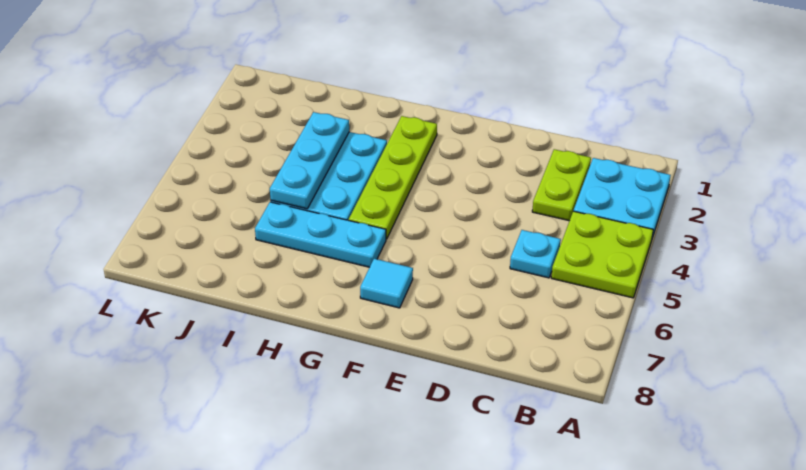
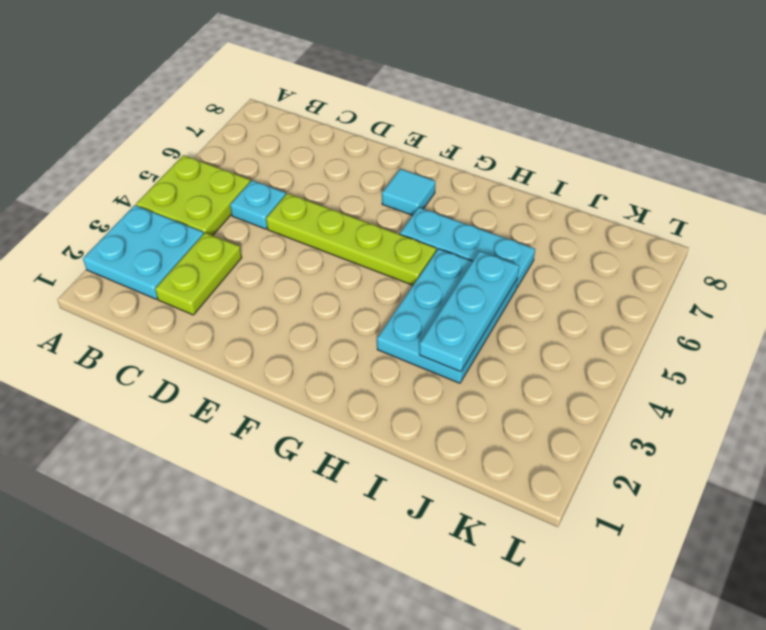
lime plate G2:G5 level 1 -> lime plate D5:G5 level 1

